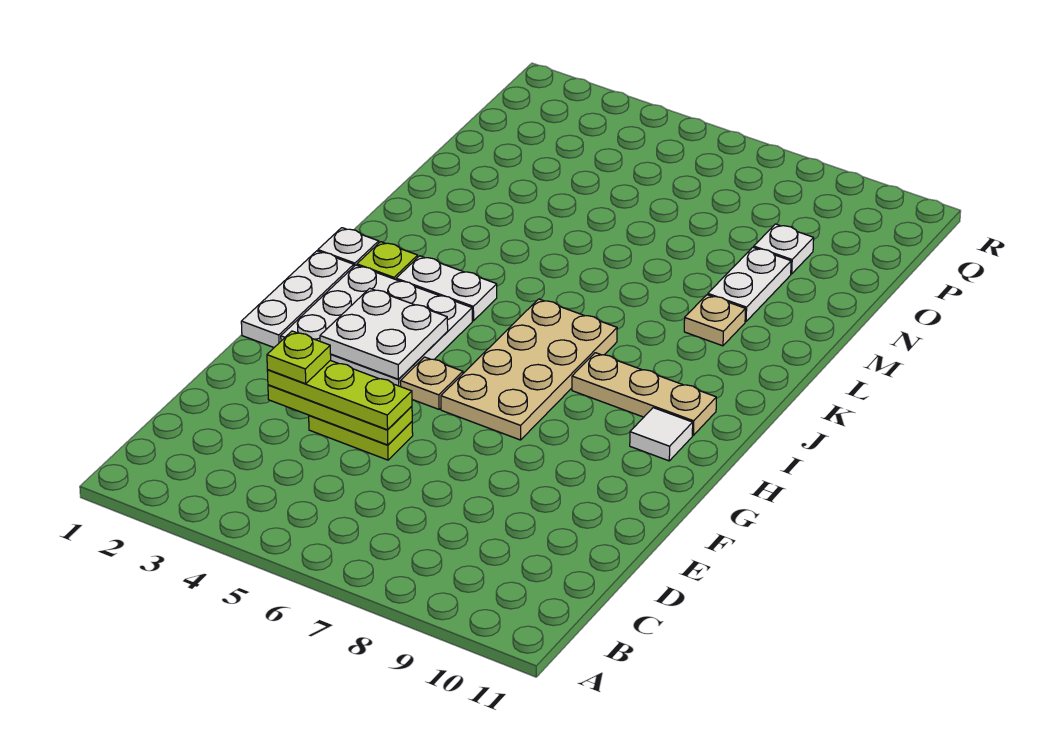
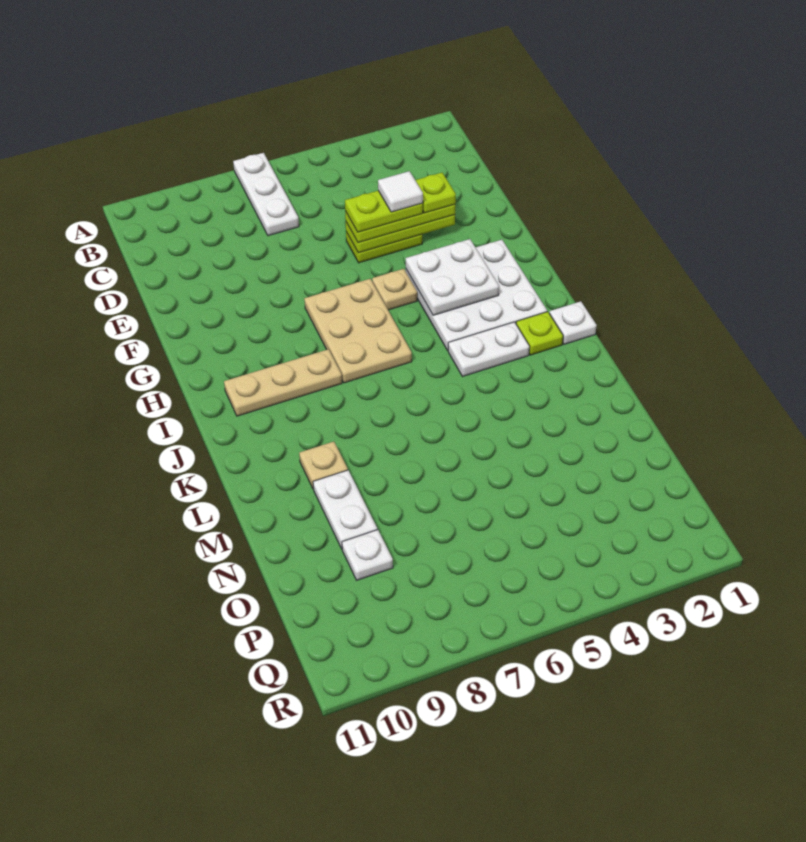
none -> lime plate E4:E5 level 4
white plate G1:I1 level 1 -> white plate A7:C7 level 1
tan plate G6:J7 level 1 -> tan plate G6:I7 level 1
white tile H10 level 1 -> white tile E4 level 5

